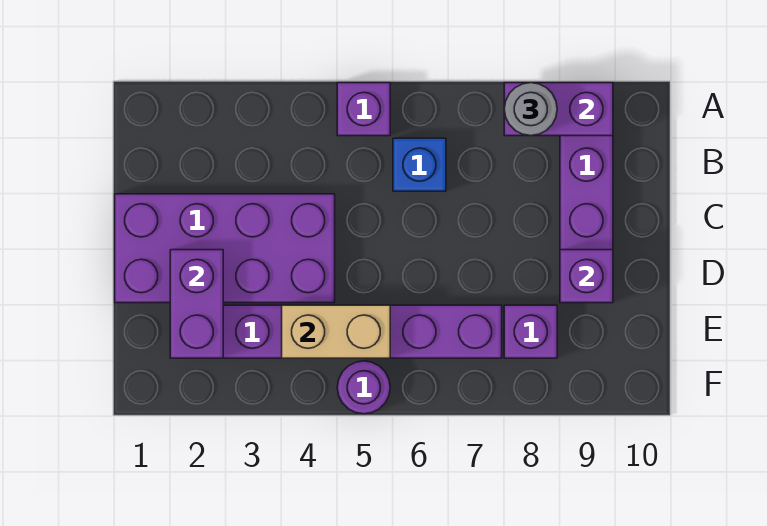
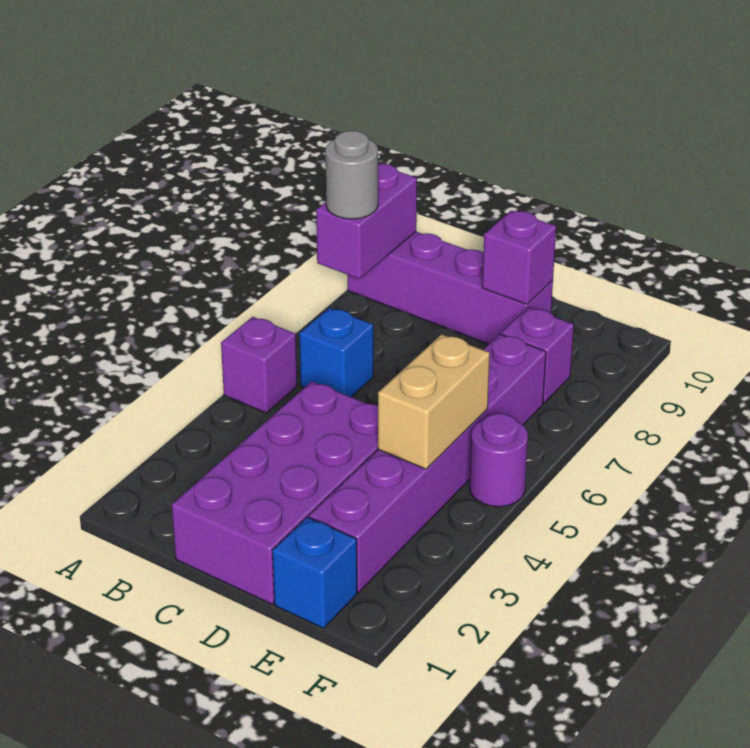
purple brick D2:E2 level 2 -> none
none -> blue brick E1 level 1

